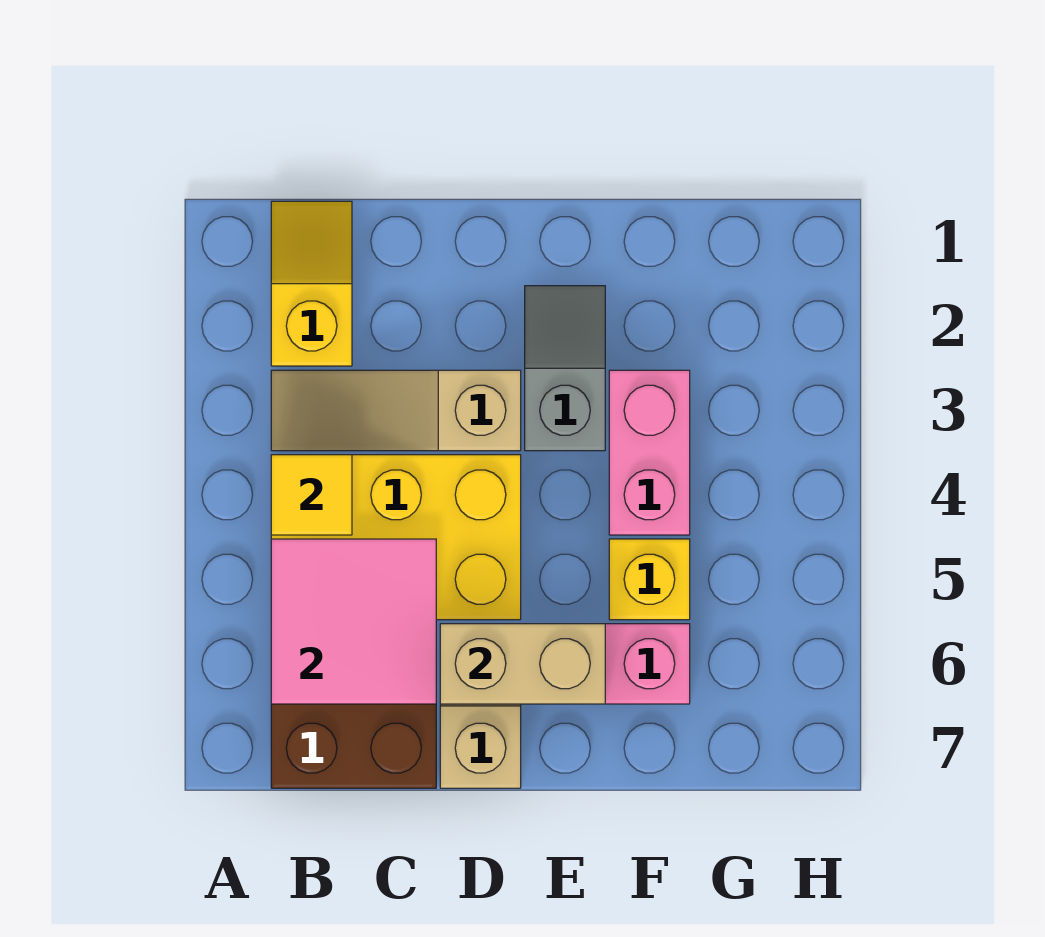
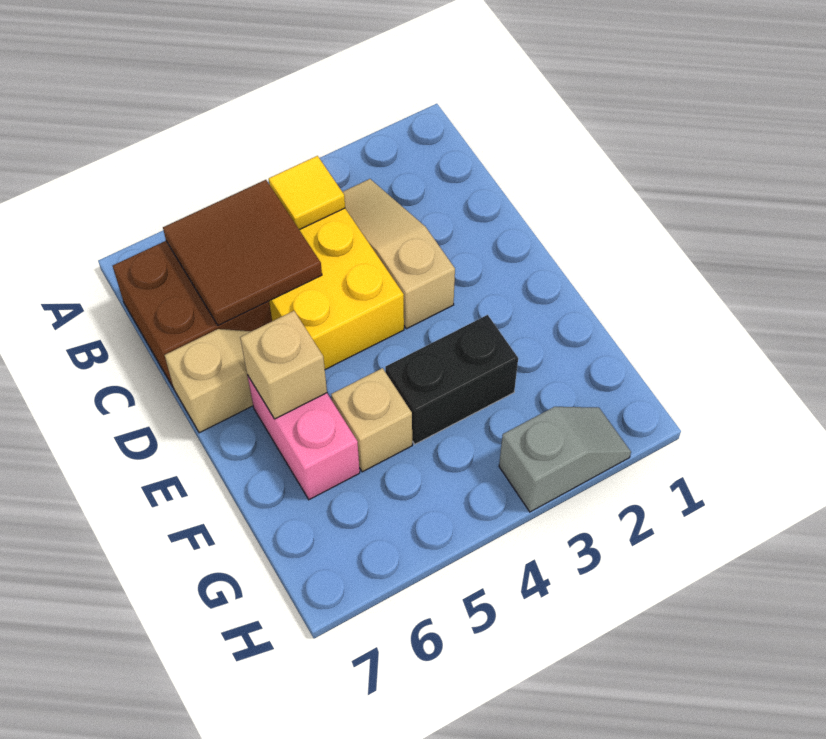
yellow slope B1:B2 level 1 top 2 -> none
pink tile B5:C6 level 2 -> brown tile B5:C6 level 2
tan brick D6:E6 level 2 -> tan brick E6 level 2
grey slope E2:E3 level 1 top 3 -> grey slope H2:H3 level 1 top 3
pink brick F3:F4 level 1 -> black brick F3:F4 level 1
yellow brick F5 level 1 -> tan brick F5 level 1

